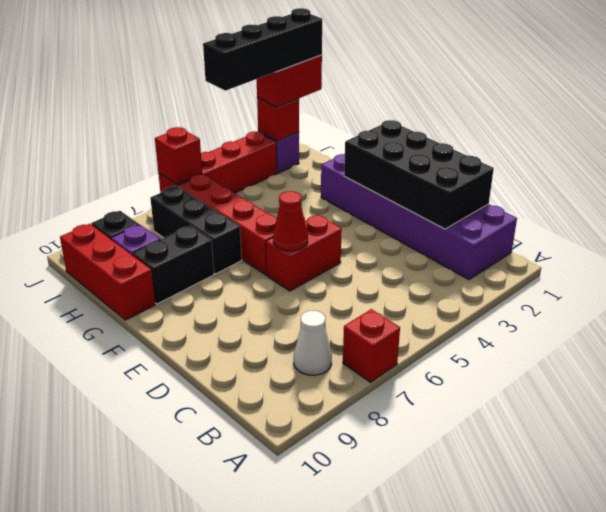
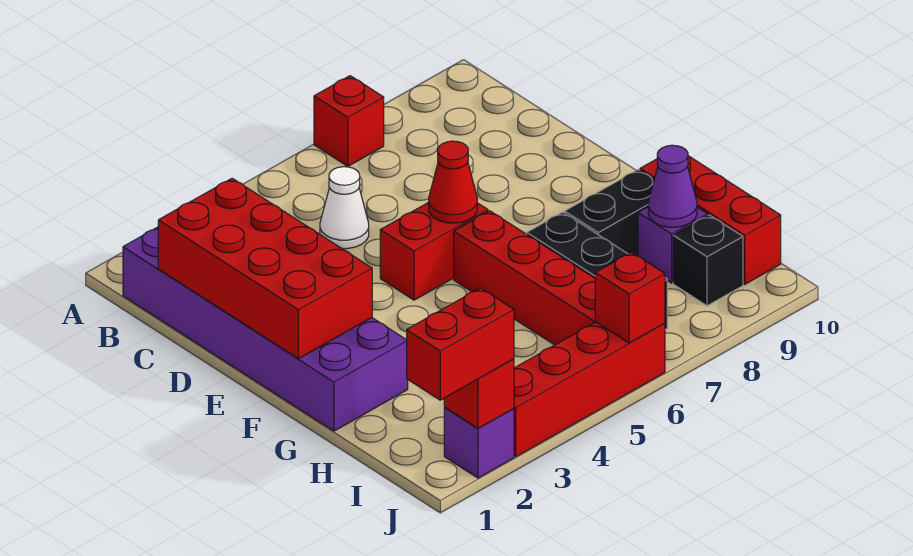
white cone B8 level 1 -> white cone C5 level 1
black brick C1:F2 level 2 -> red brick C1:F2 level 2
none -> purple cone H9 level 2
black brick J1:J4 level 4 -> none

